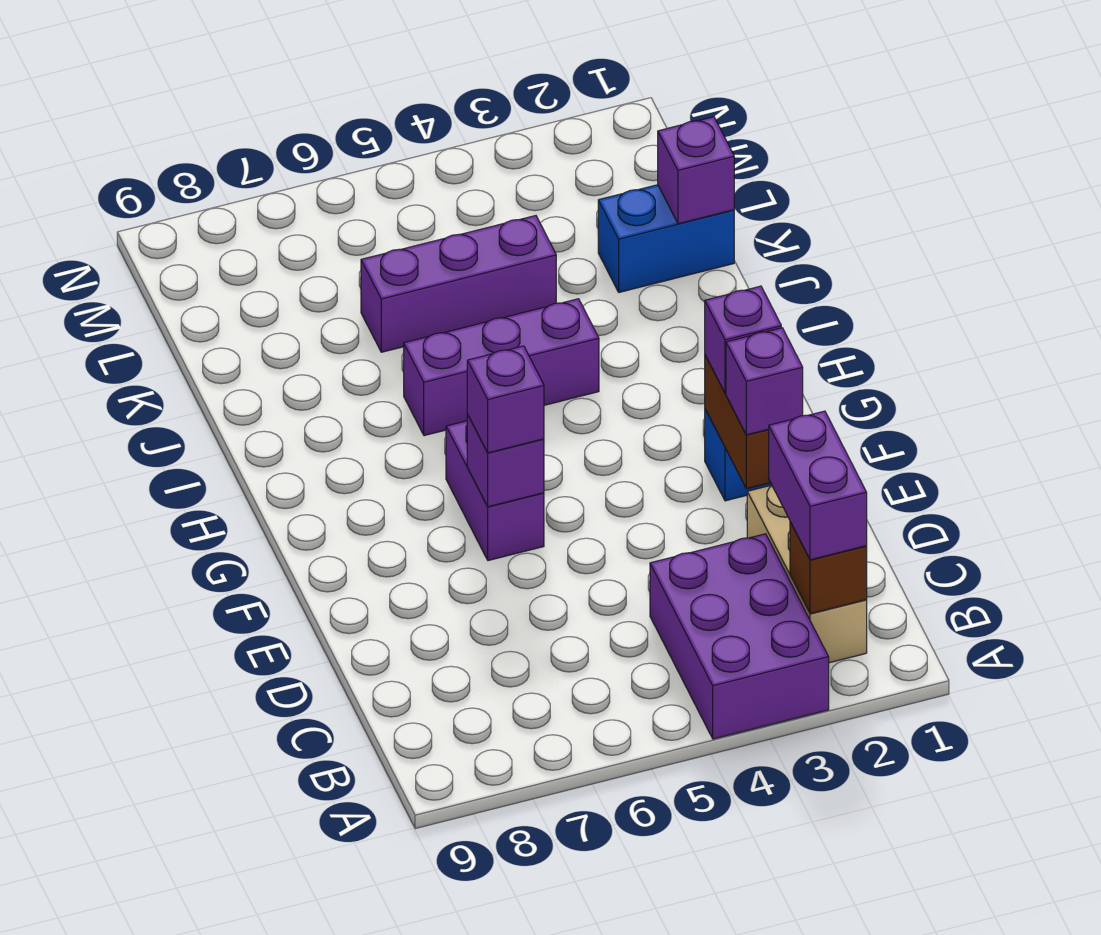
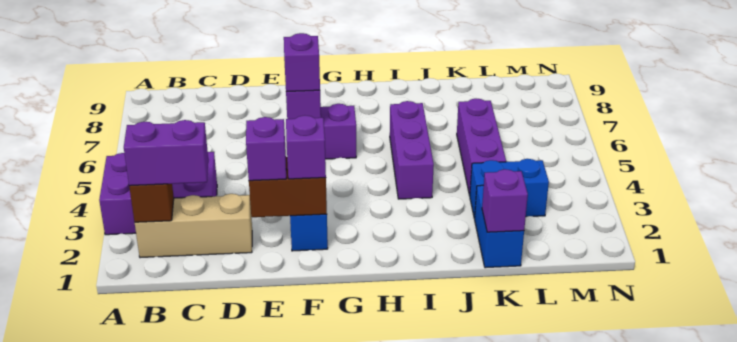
none -> blue brick K3:L3 level 1

